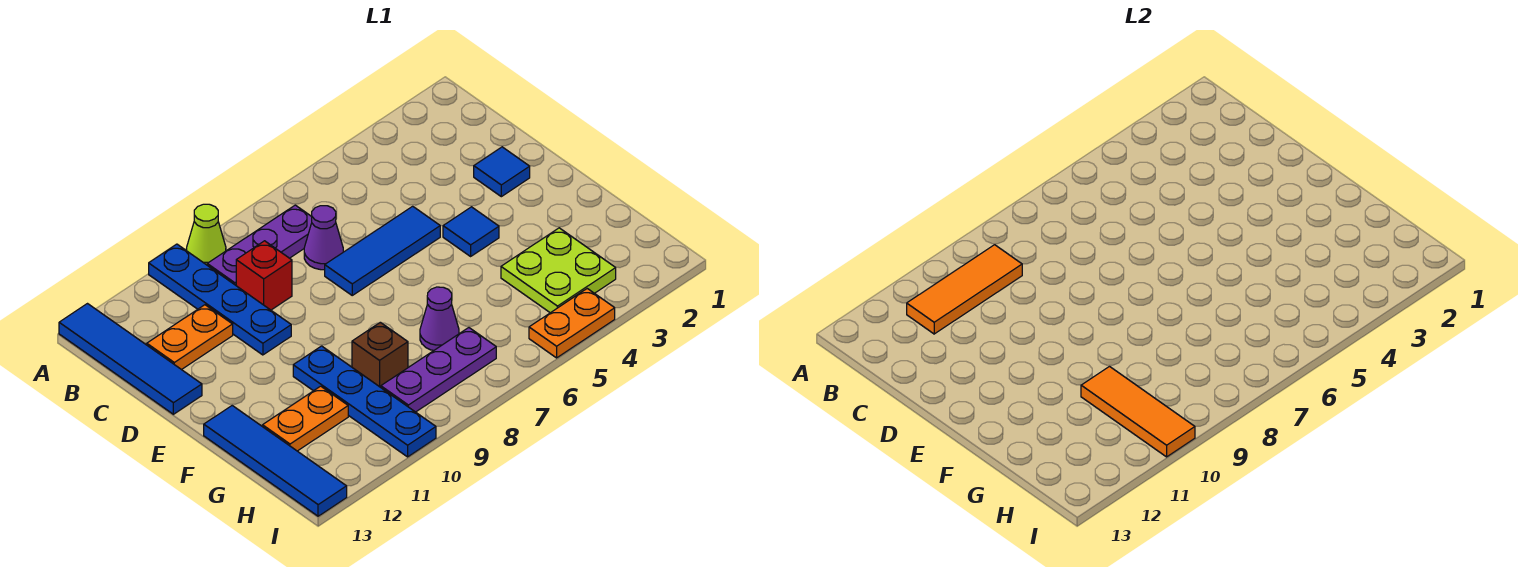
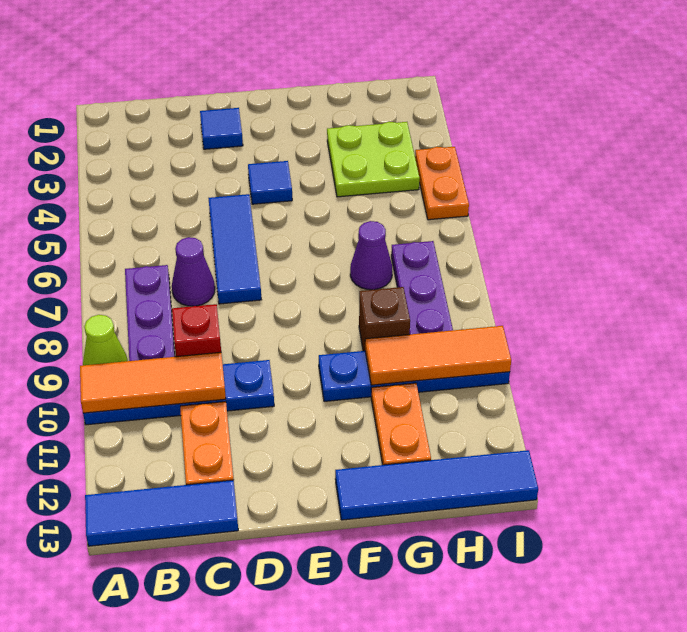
blue tile A13:D13 level 1 -> blue tile A13:C13 level 1
orange tile B9:B11 level 2 -> orange tile A10:C10 level 2

